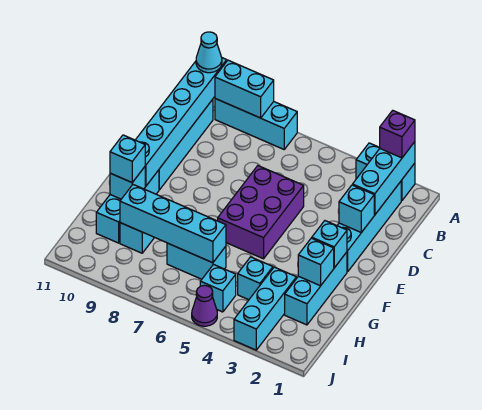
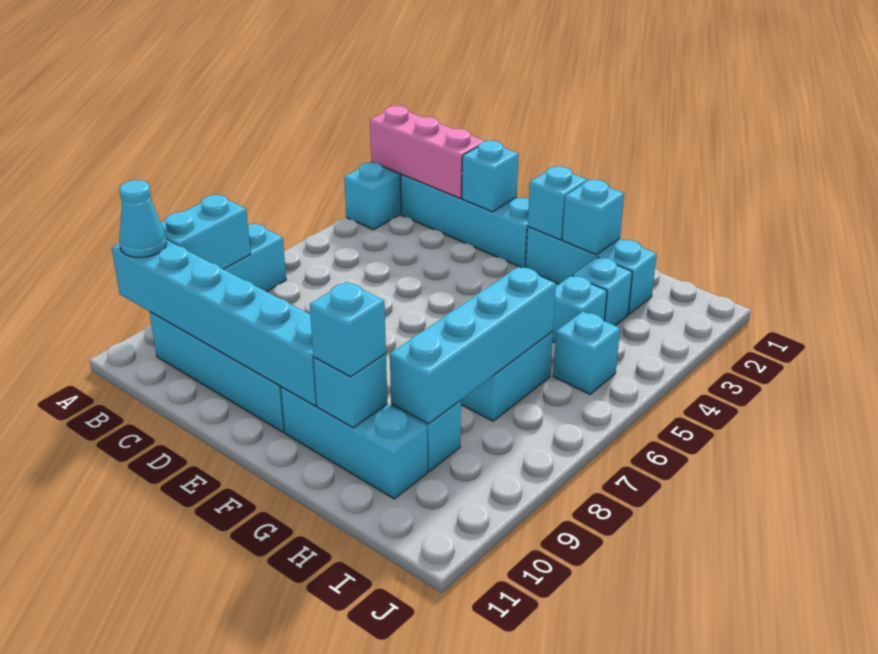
cyan brick A2:C2 level 2 -> pink brick A2:C2 level 2
purple brick A2 level 3 -> none
purple brick D5:F6 level 1 -> none
cyan brick H3:J3 level 1 -> cyan brick H3 level 1
purple cone J5 level 1 -> none

